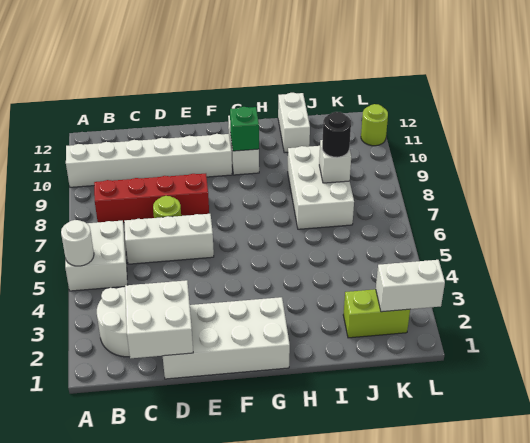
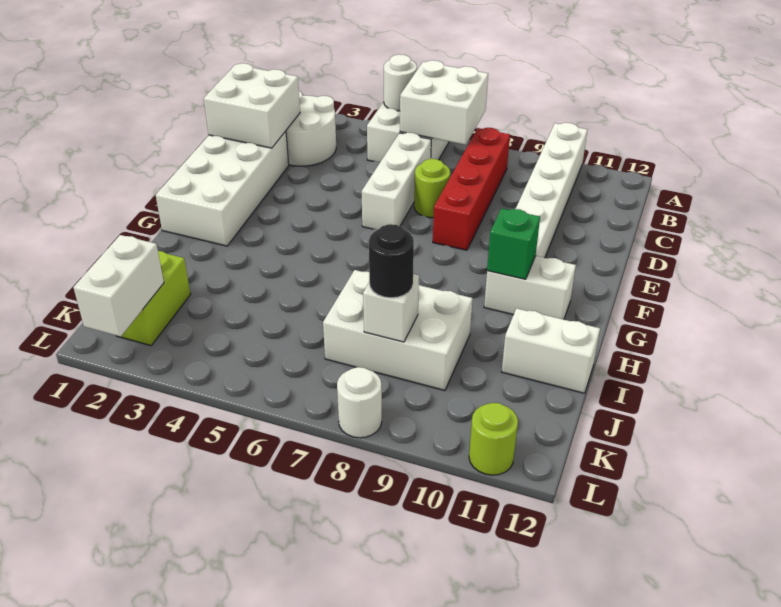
none -> white brick A6:B7 level 2
none -> white round brick L8 level 1

